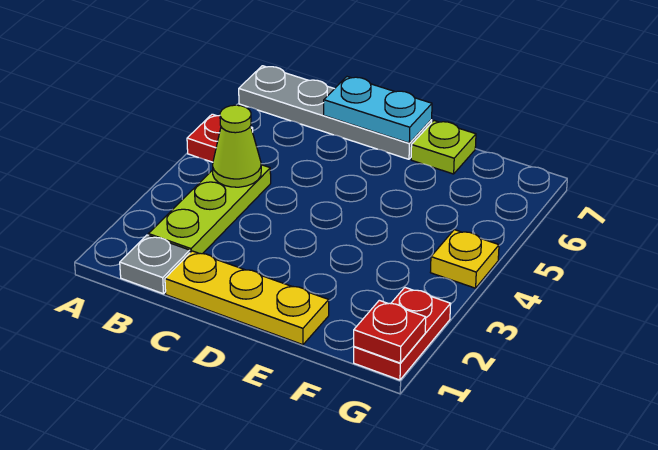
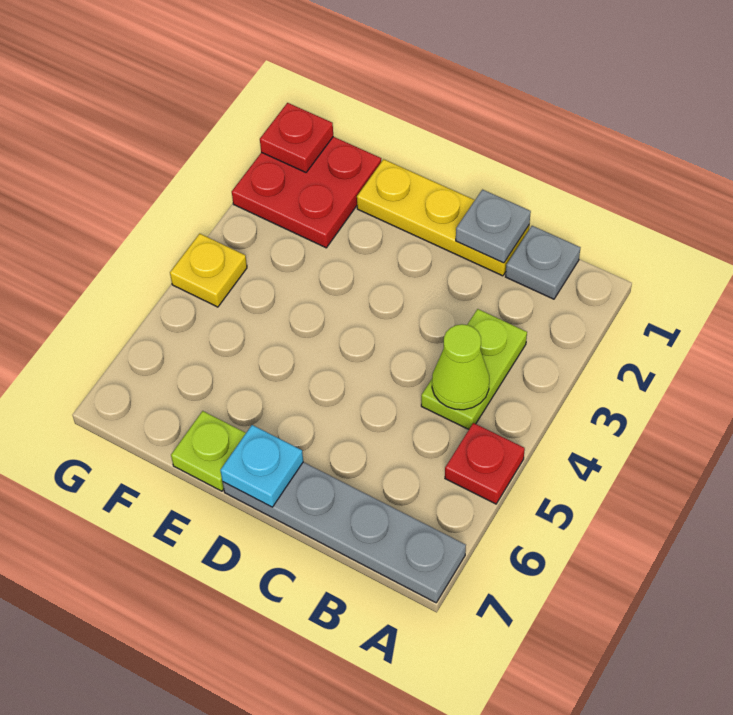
lime plate B2:B4 level 1 -> lime plate B3:B4 level 1
none -> grey plate C1 level 2
cyan plate C7:D7 level 2 -> cyan plate D7 level 2
red plate G1:G2 level 1 -> red plate F1:G2 level 1

